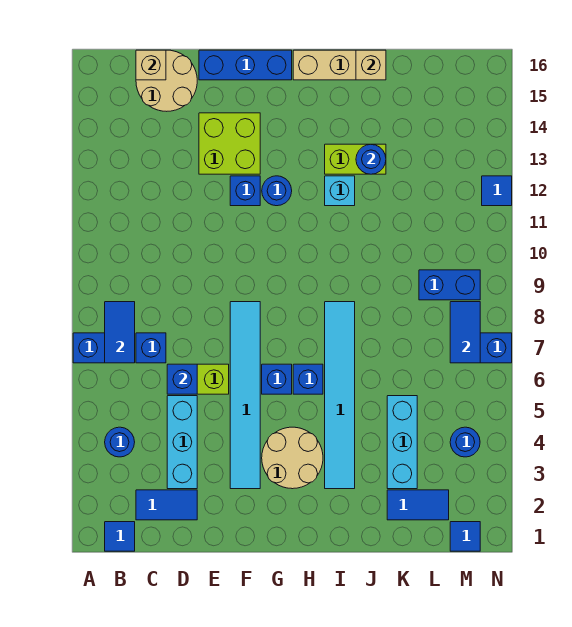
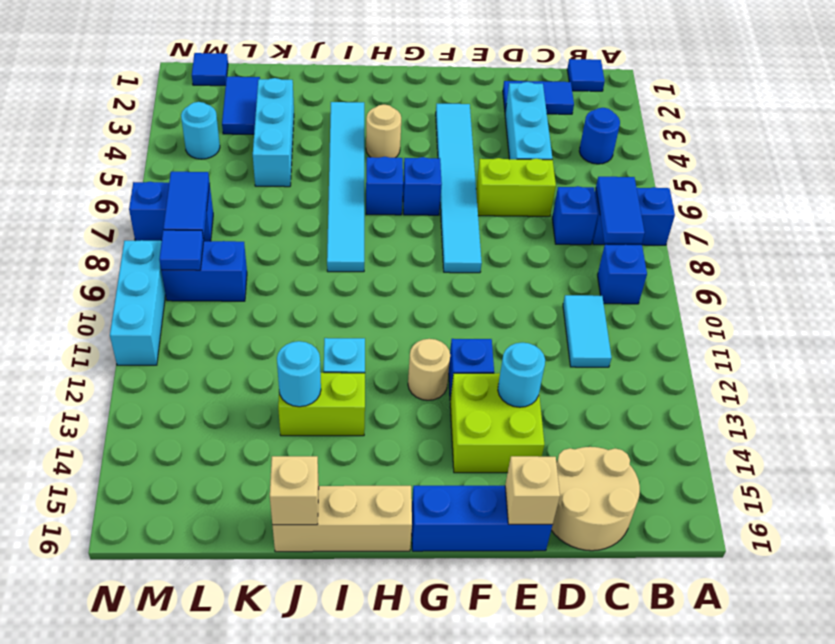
none -> cyan tile C10:C11 level 1
tan brick C16 level 2 -> tan brick E16 level 2
blue brick D6 level 2 -> blue brick B9 level 1
none -> cyan round brick E13 level 2
tan round brick G3:H4 level 1 -> tan round brick H4 level 1
blue round brick G12 level 1 -> tan round brick G12 level 1
blue round brick J13 level 2 -> cyan round brick J13 level 2
blue tile K2:L2 level 1 -> blue tile L2:L3 level 1
blue round brick M4 level 1 -> cyan round brick M4 level 1
none -> cyan brick N9:N11 level 1
blue tile N12 level 1 -> blue tile M9 level 2

